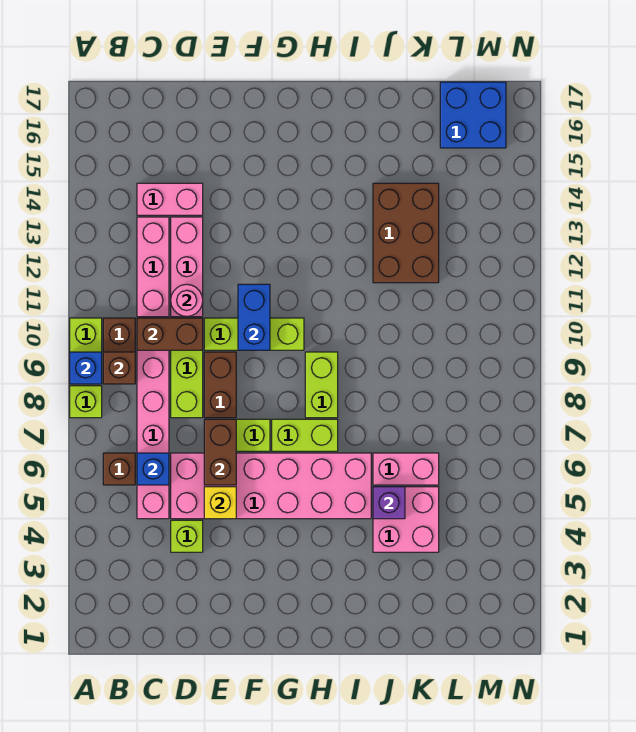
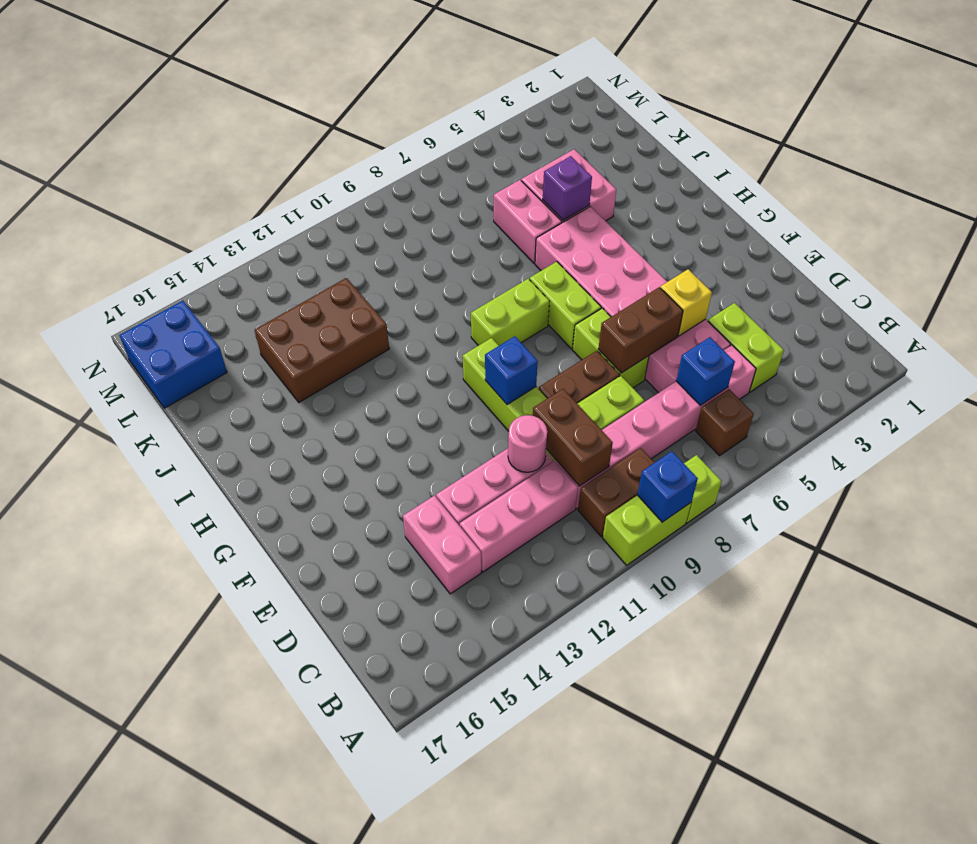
brown brick B9 level 2 -> none
lime brick D4 level 1 -> lime brick C4:D4 level 1
blue brick F10:F11 level 2 -> blue brick F10 level 2

